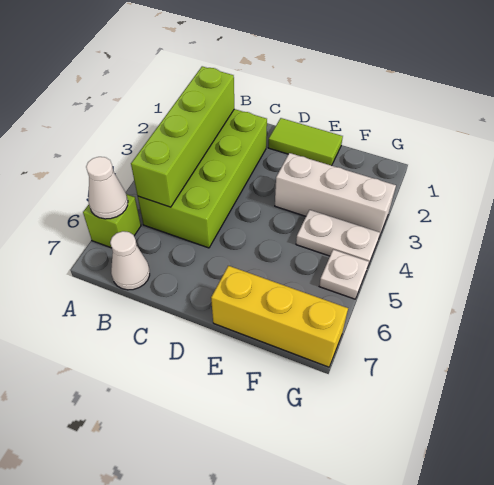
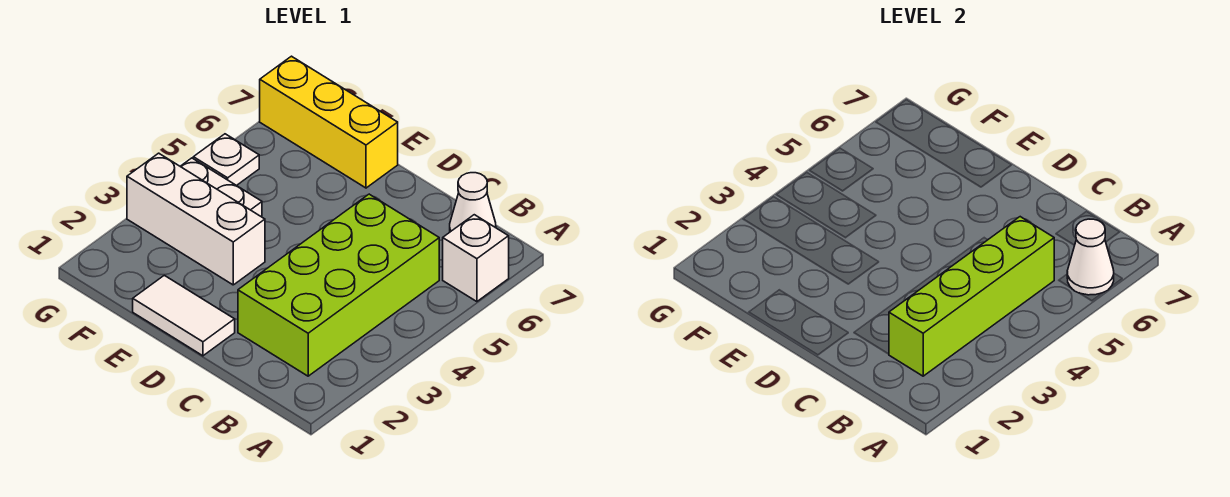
lime brick A6 level 1 -> white brick A6 level 1
lime tile D1:E1 level 1 -> white tile D1:E1 level 1

